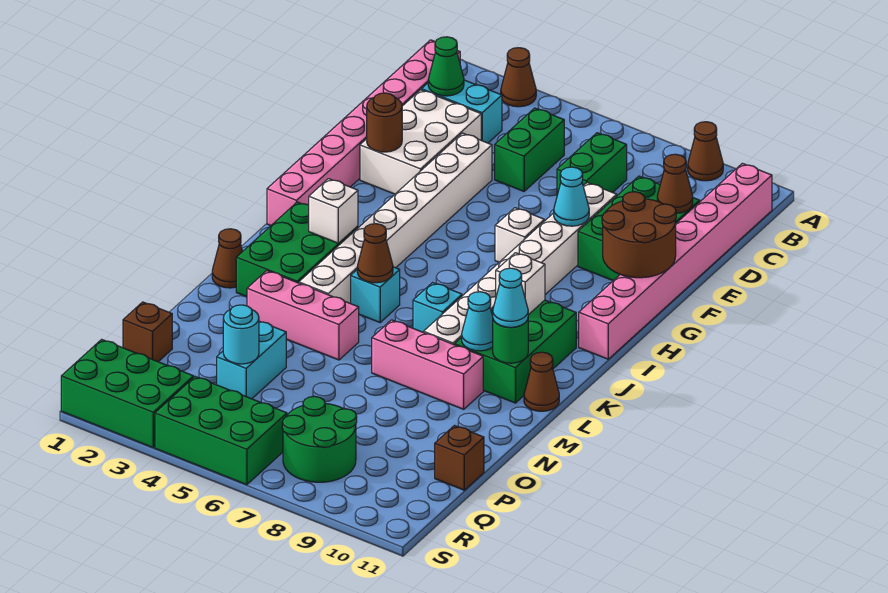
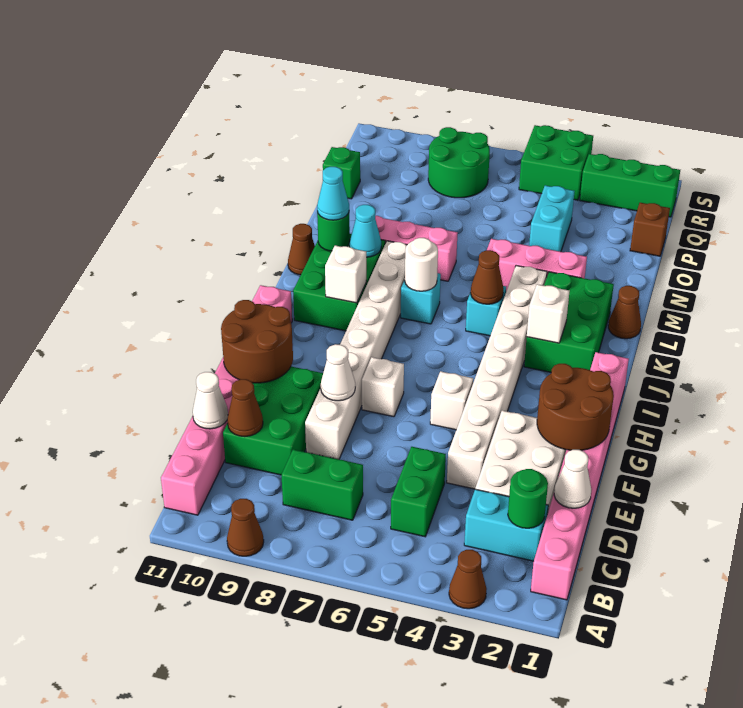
green cone C2 level 2 -> green round brick C2 level 2
green brick C7:D7 level 1 -> green brick C7:C8 level 1
none -> white cone D1 level 2
none -> white cone D11 level 2
brown round brick F2 level 2 -> brown round brick F1:G2 level 2
cyan cone F8 level 2 -> white cone F8 level 2
none -> white brick G5 level 1
none -> white round brick K7 level 2
cyan round brick P4 level 2 -> none
brown brick P11 level 1 -> green brick P11 level 1
green brick R1:S3 level 1 -> green brick R1:R3 level 1
green brick R4:S6 level 1 -> green brick R4:S5 level 1

